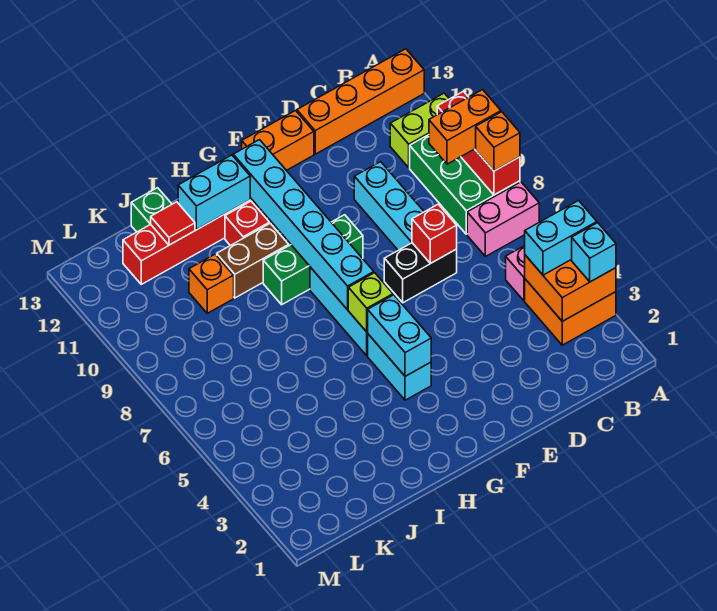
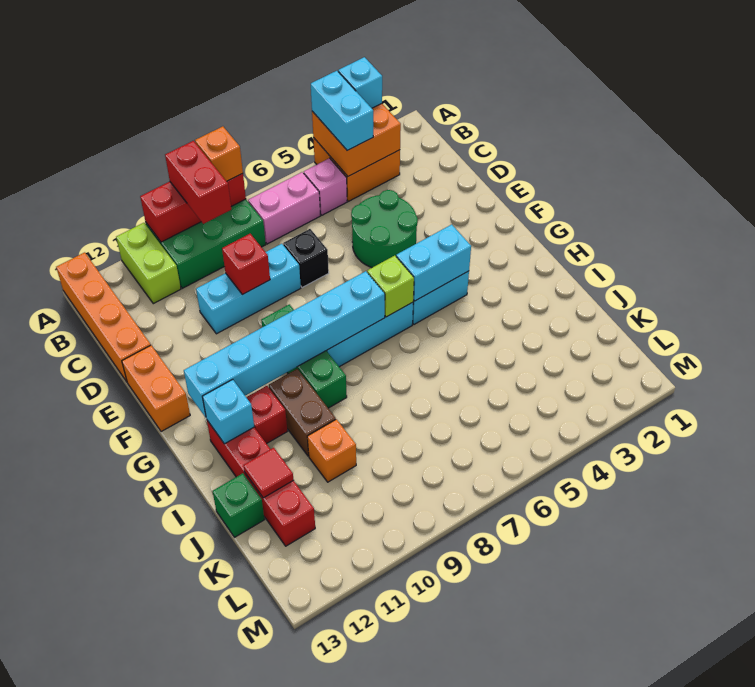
pink brick A7:B7 level 1 -> pink brick B6:B7 level 1
orange brick A9:B9 level 3 -> red brick A9:B9 level 3
none -> green round brick D4:E5 level 1
black brick D7:E7 level 1 -> black brick D7 level 1
red brick D7 level 2 -> red brick D9 level 2
cyan brick H12:I12 level 2 -> cyan brick H12 level 2

